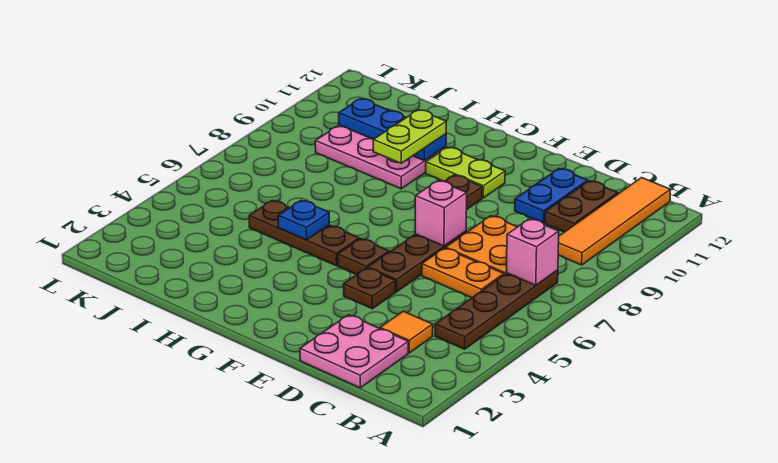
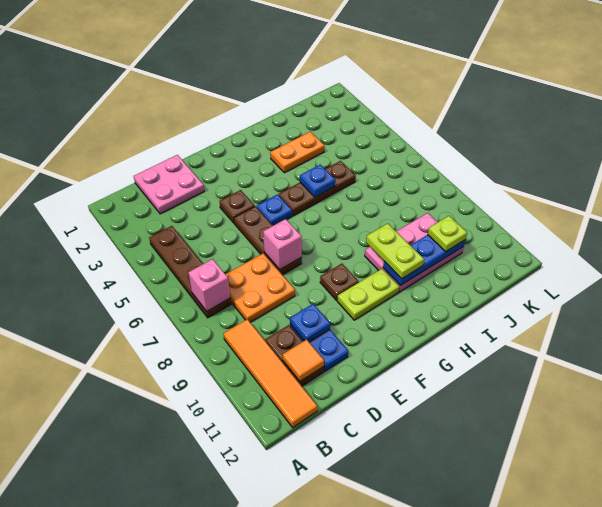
orange tile C3 level 1 -> orange tile C11 level 2
orange plate C6:D6 level 1 -> orange plate H3:I3 level 1
none -> blue plate D10 level 2
brown plate F5 level 1 -> blue plate F5 level 1
none -> lime plate J10 level 3

